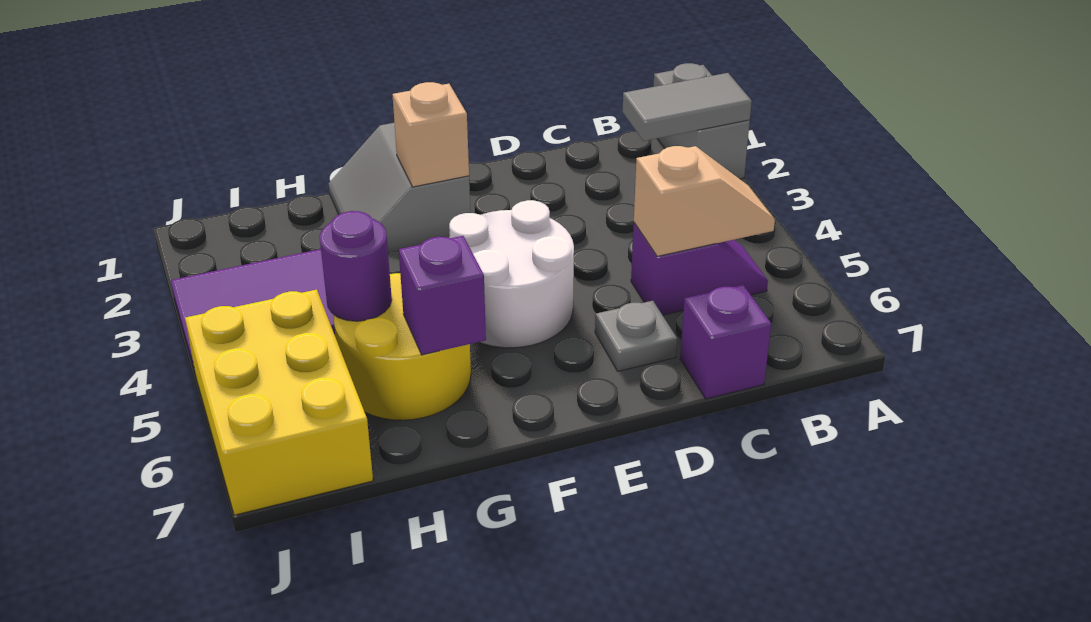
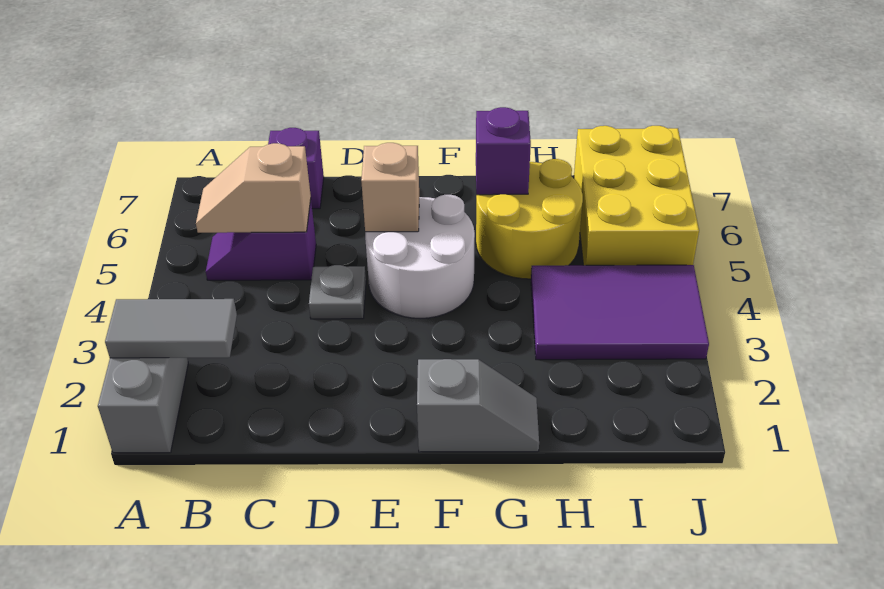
grey plate D6 level 1 -> grey plate D4 level 1
grey slope F1:G2 level 1 top F -> grey slope F1:G1 level 1 top F
tan brick F2 level 2 -> tan brick E5 level 2
purple round brick H5 level 2 -> none

